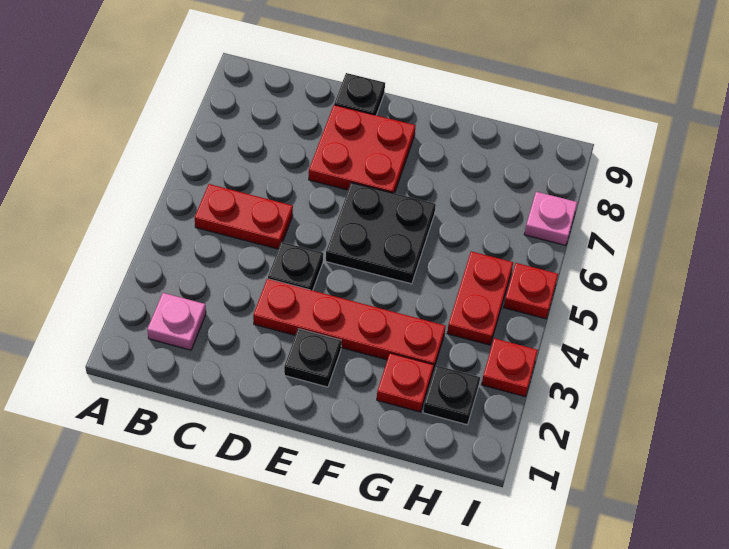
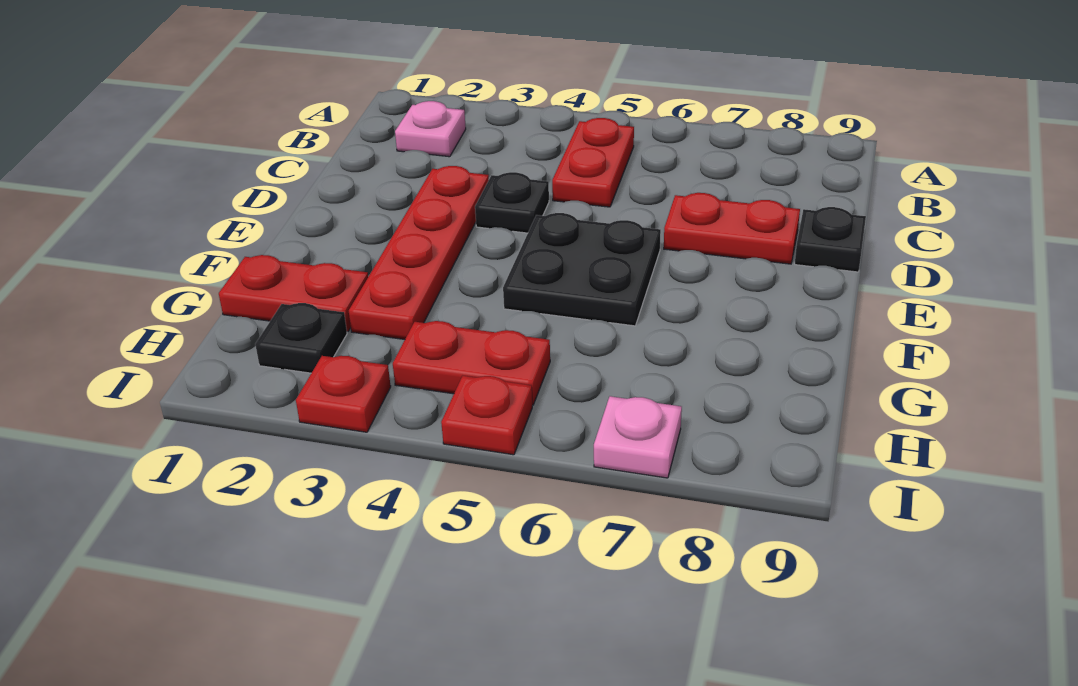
red plate D7:E8 level 1 -> red plate D7:D8 level 1
black plate E2 level 1 -> none
red plate G2 level 1 -> red plate G1:G2 level 1

